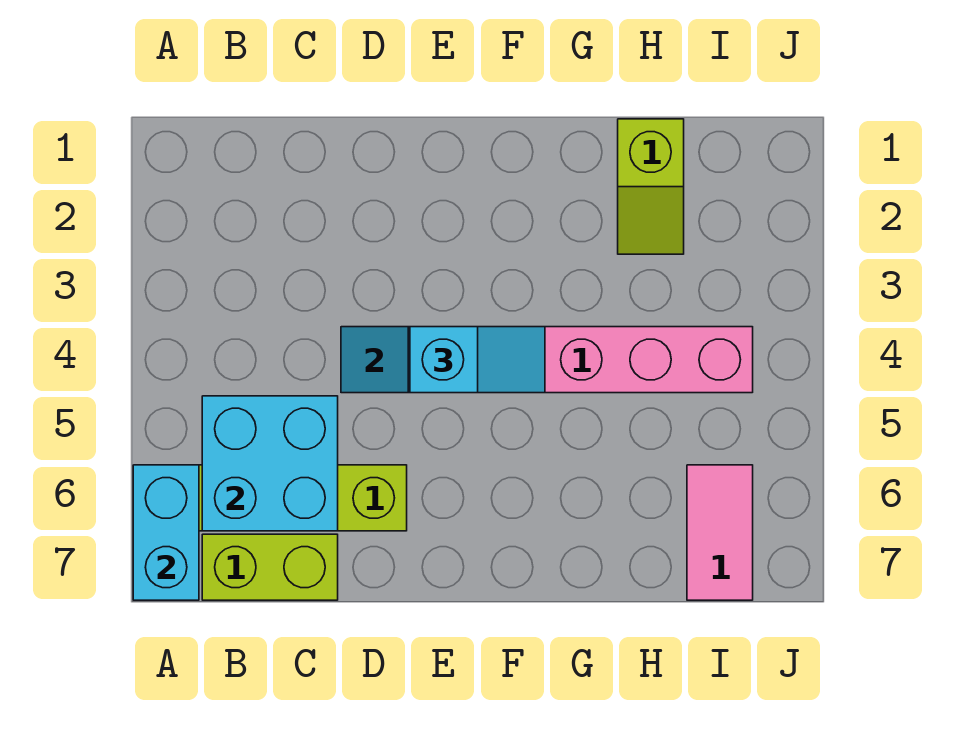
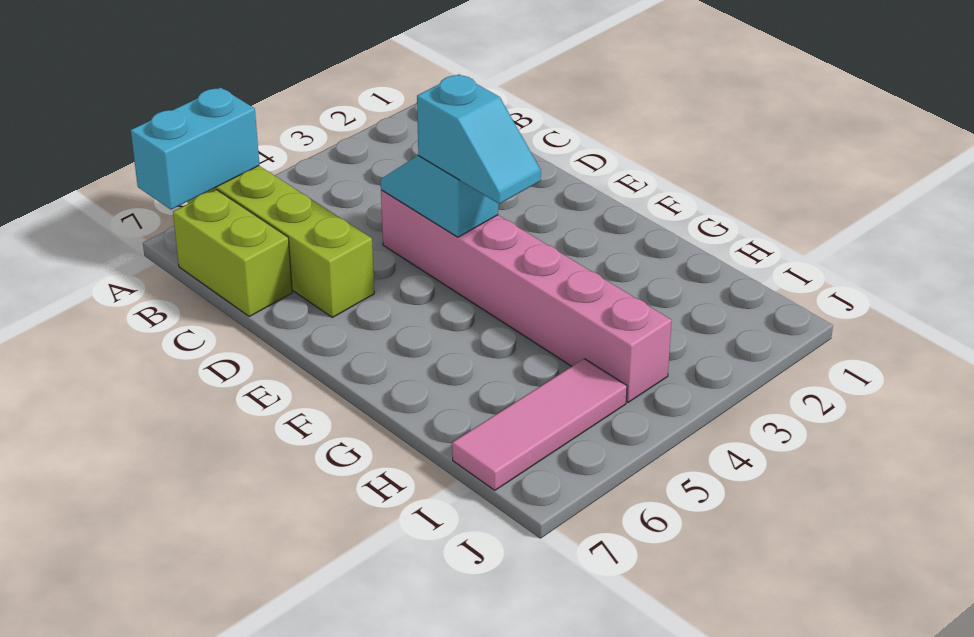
cyan brick B5:C6 level 2 -> none
lime slope H1:H2 level 1 top 1 -> none
pink tile I6:I7 level 1 -> pink tile I5:I7 level 1

